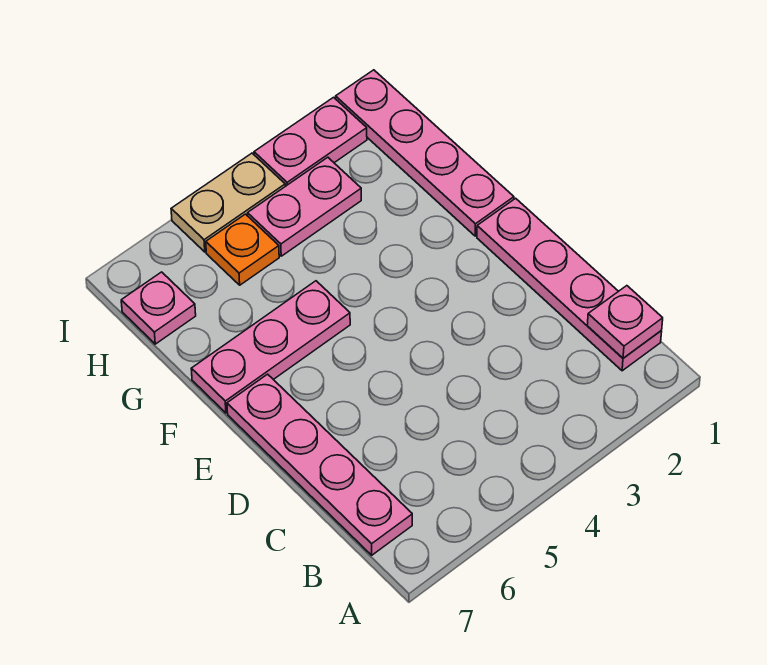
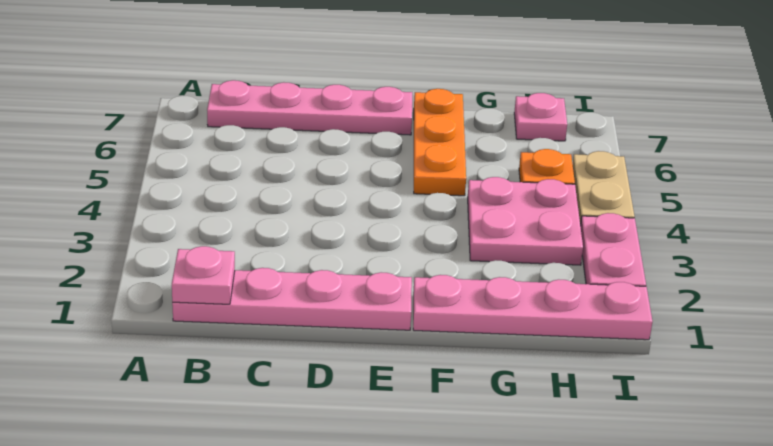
pink plate F5:F7 level 1 -> orange plate F5:F7 level 1
pink plate H3:H4 level 1 -> pink plate G3:H4 level 1

